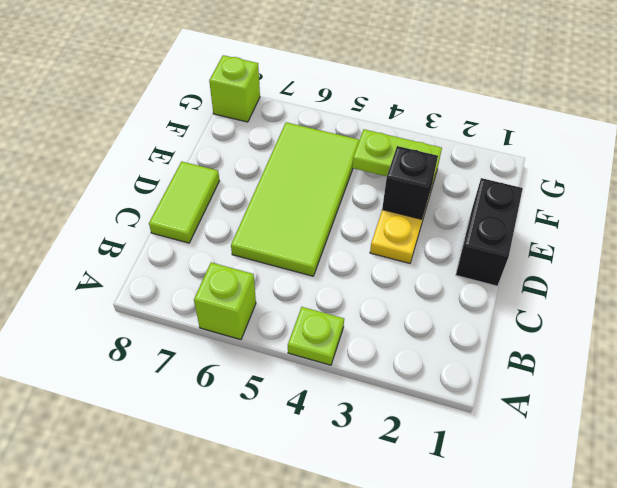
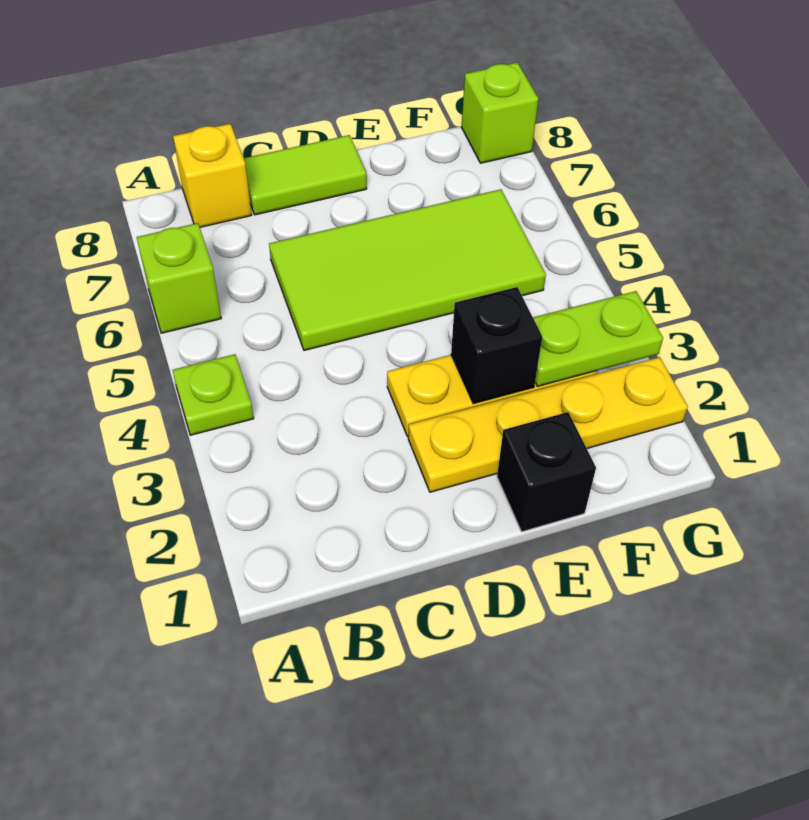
none -> yellow brick B8 level 1
black brick D1:E1 level 1 -> black brick E1 level 1
none -> yellow plate D2:G2 level 1
lime plate F3:F4 level 2 -> lime plate F3:G3 level 2

